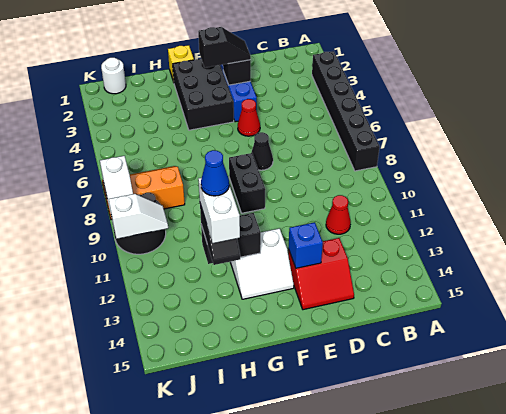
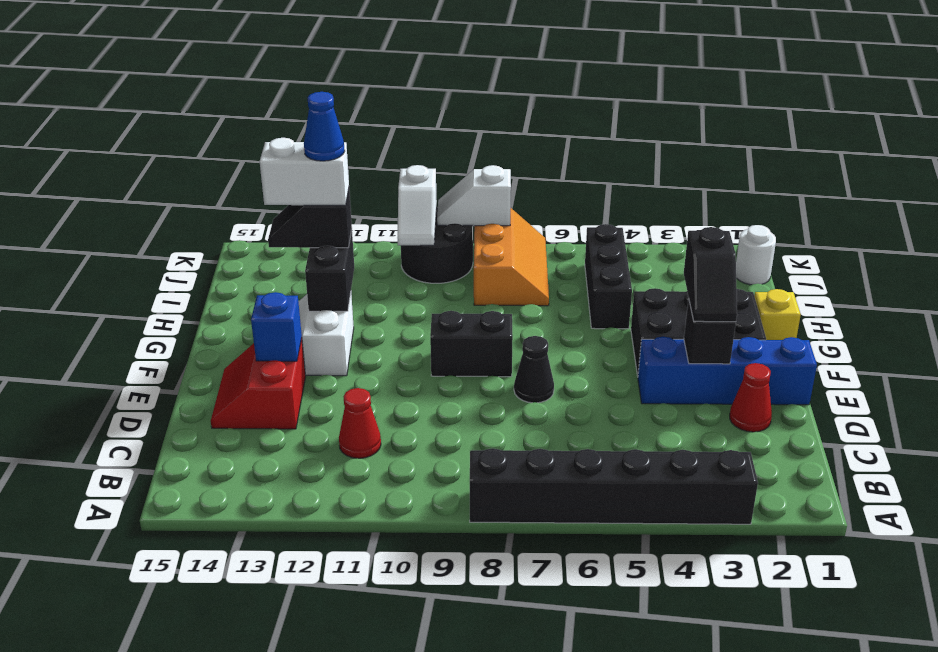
red cone E5 level 1 -> red cone D2 level 1
none -> black brick H5:J5 level 1

